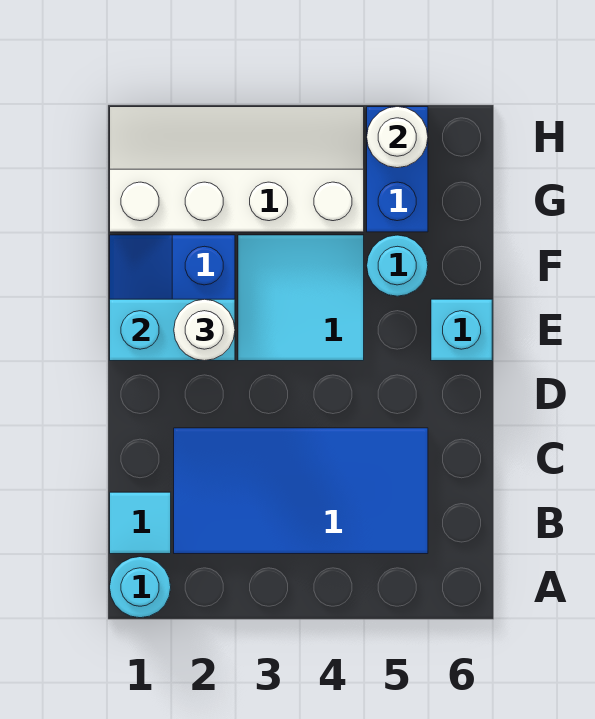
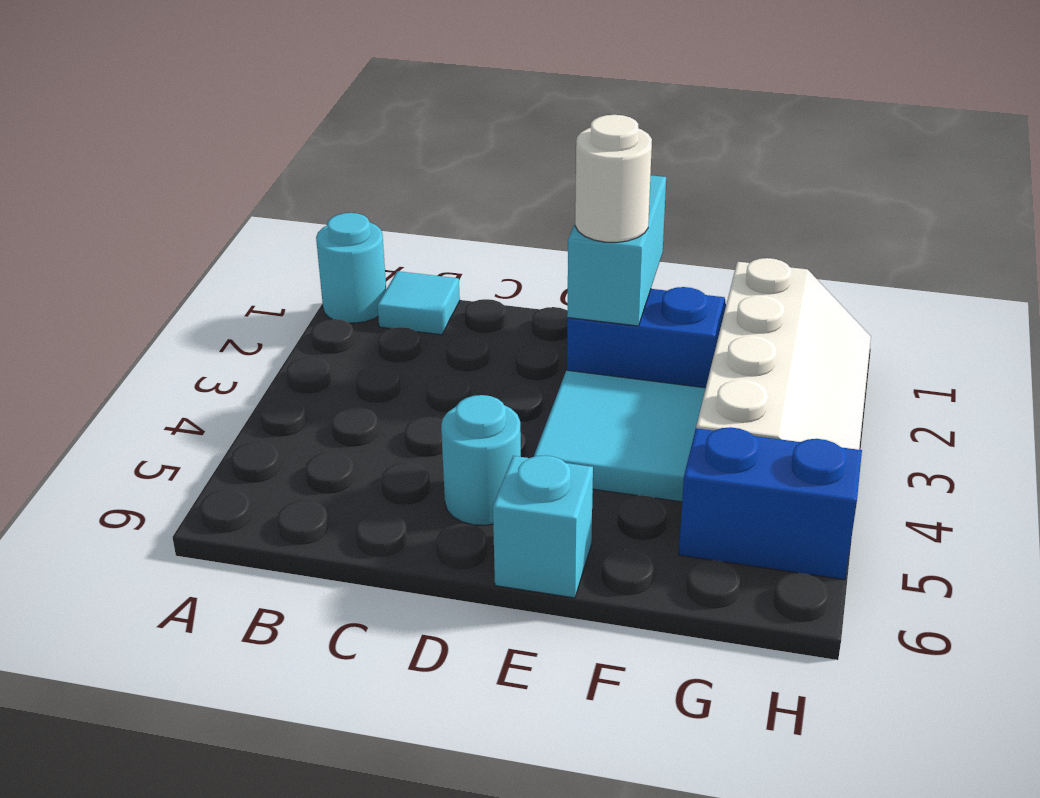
blue tile B2:C5 level 1 -> none
cyan round brick F5 level 1 -> cyan round brick D5 level 1
white round brick H5 level 2 -> none

